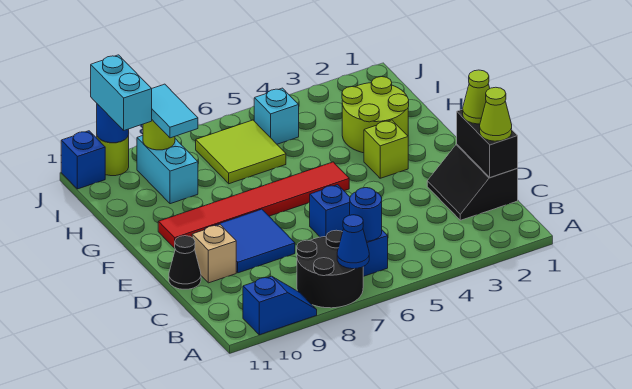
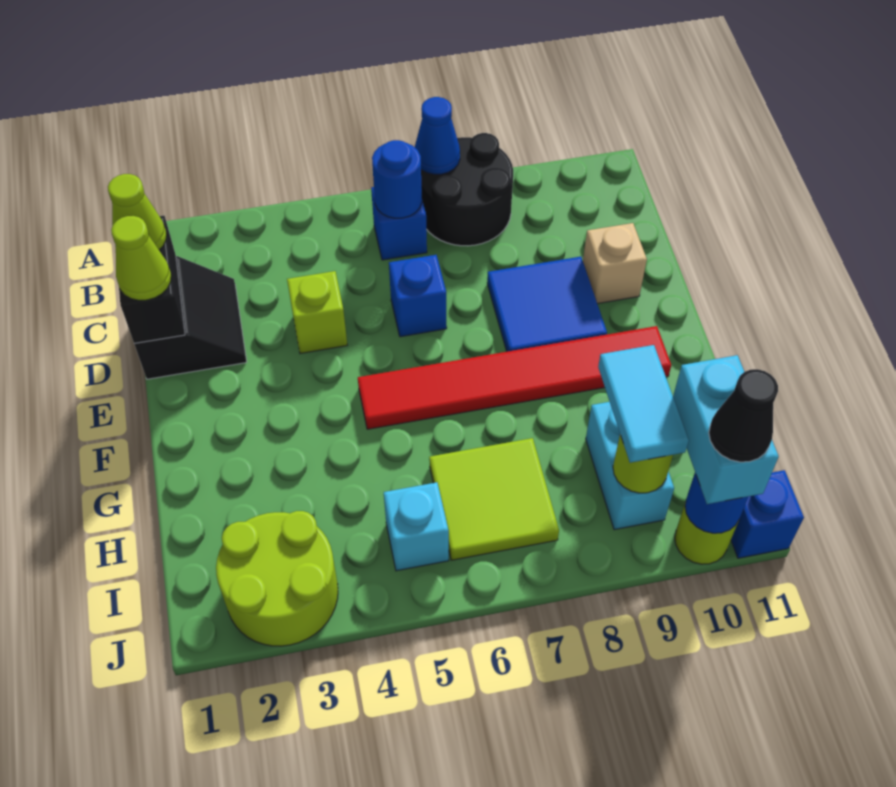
blue slope A9:A10 level 1 top 10 -> none
black cone D11 level 1 -> black cone J10 level 4
lime brick F3 level 1 -> lime brick D4 level 1
lime round brick G2:H3 level 1 -> lime round brick I2:J3 level 1

